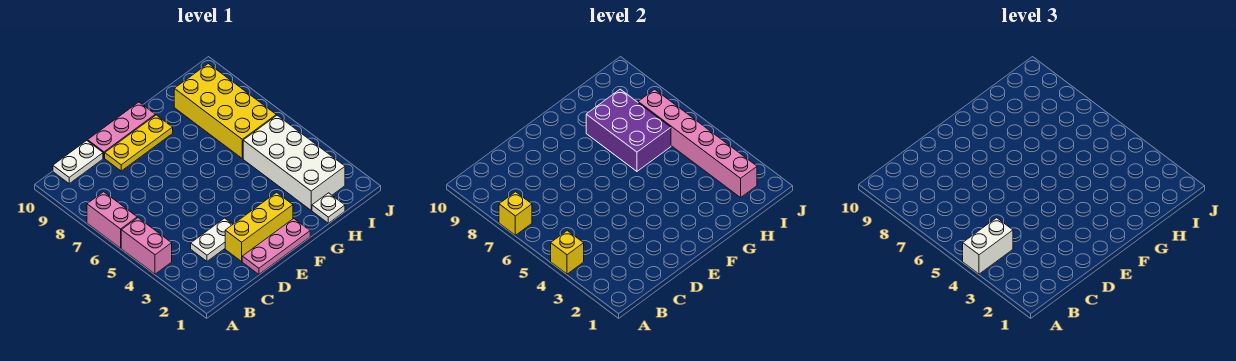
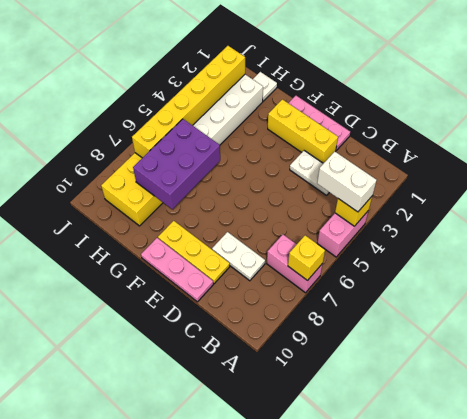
pink brick A6:A7 level 1 -> pink brick A7:B7 level 1
white plate B10:C10 level 1 -> white plate C8:D8 level 1
pink brick I2:I7 level 2 -> yellow brick I2:I7 level 2

